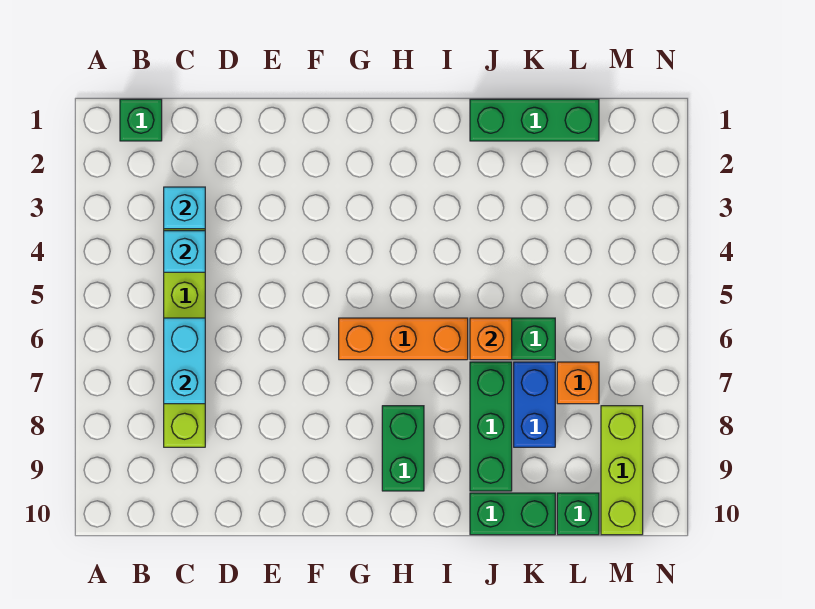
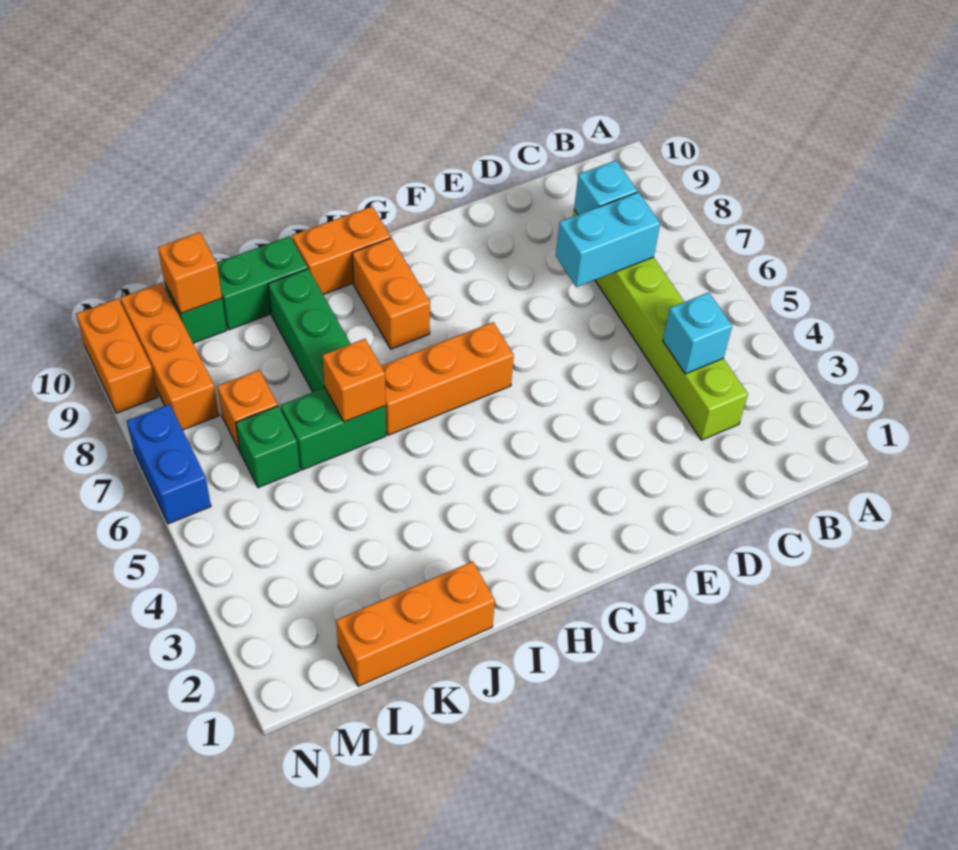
green brick B1 level 1 -> green brick L6 level 1
cyan brick C3 level 2 -> cyan brick C8 level 2
cyan brick C6:C7 level 2 -> cyan brick C7:D7 level 2
green brick H8:H9 level 1 -> orange brick H8:H9 level 1
none -> orange brick H10:I10 level 1
green brick J1:L1 level 1 -> orange brick J1:L1 level 1
blue brick K7:K8 level 1 -> blue brick N6:N7 level 1
none -> orange brick L10 level 2
lime brick M8:M10 level 1 -> orange brick M8:M10 level 1
none -> orange brick N9:N10 level 1

